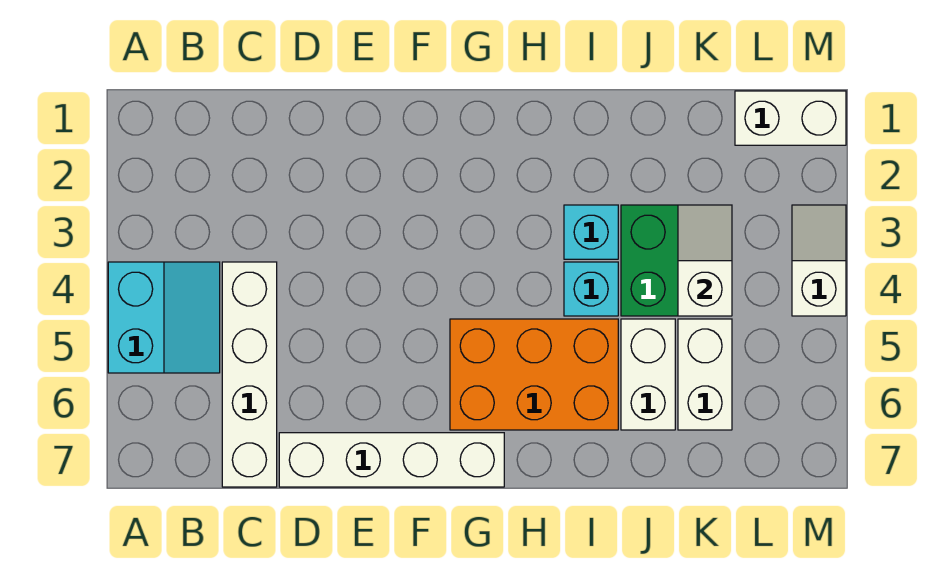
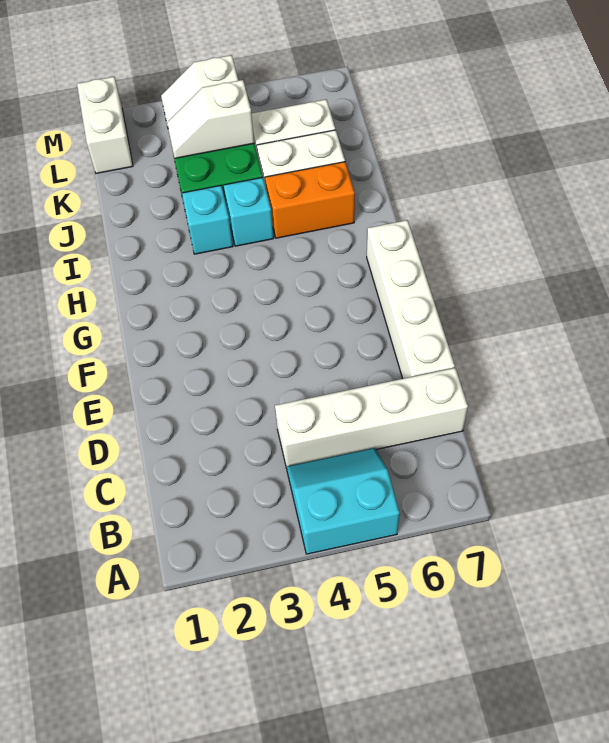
orange brick G5:I6 level 1 -> orange brick I5:I6 level 1

